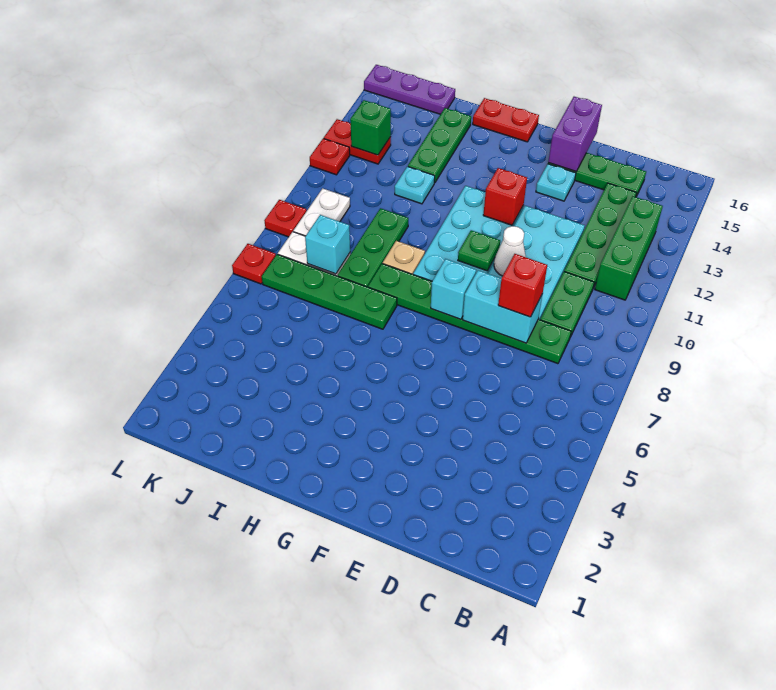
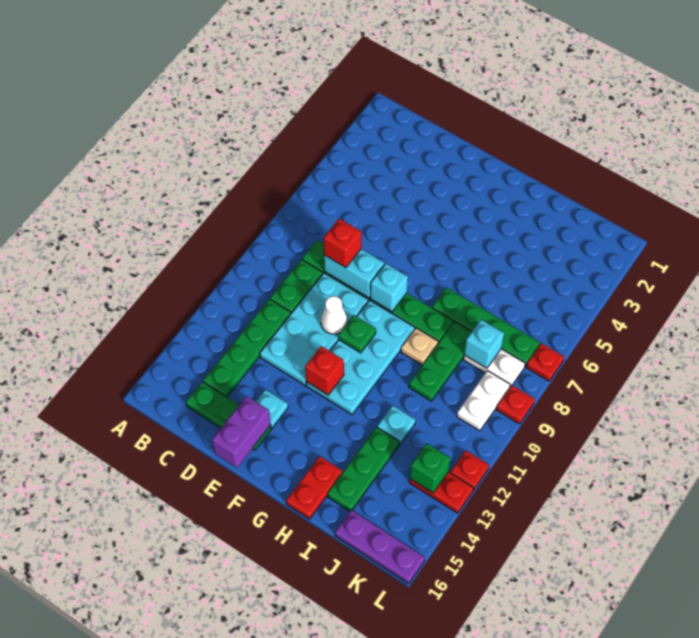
green brick B11:B13 level 1 -> none
red plate G16:H16 level 1 -> red plate H15:H16 level 1

